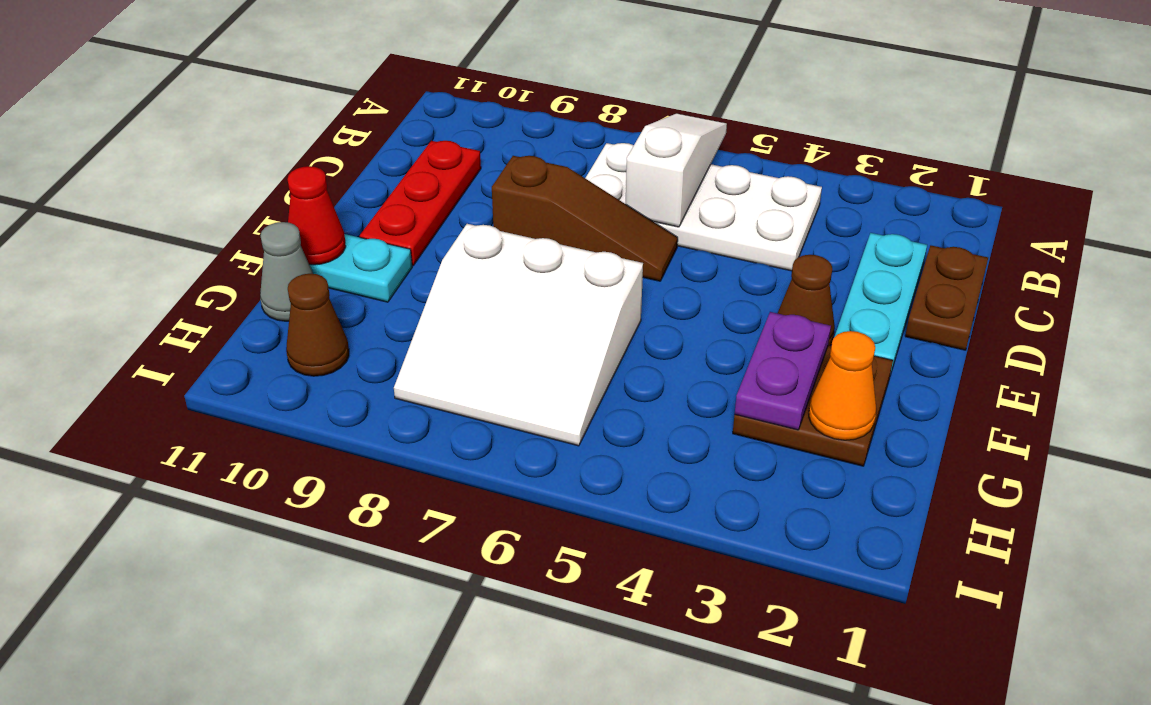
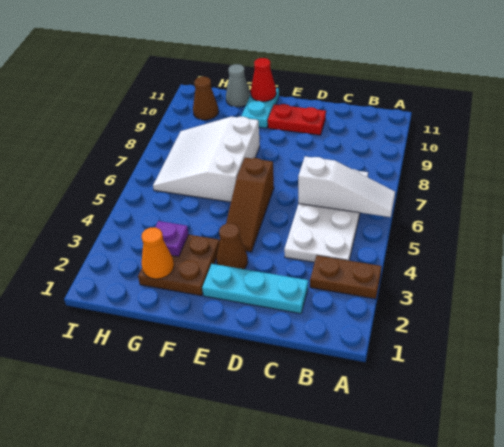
brown plate C1:D1 level 1 -> brown plate A3:B3 level 1
red plate C10:E10 level 1 -> red plate D10:E10 level 1
brown slope D6:D8 level 1 top 8 -> brown slope E4:E6 level 1 top 6
purple plate F3:G3 level 2 -> purple plate G3 level 2

